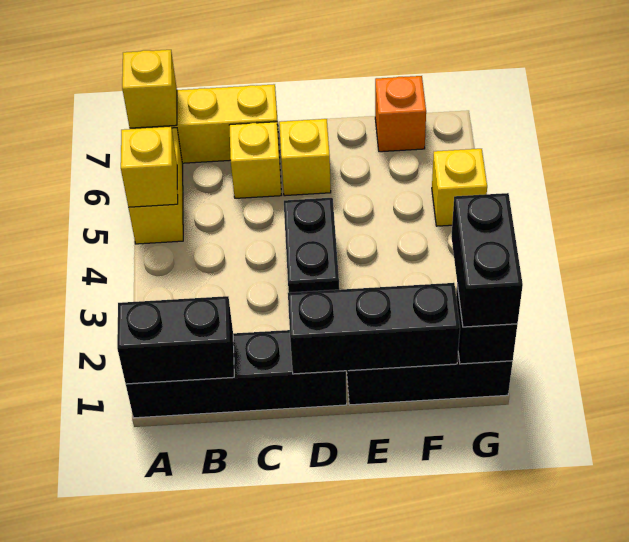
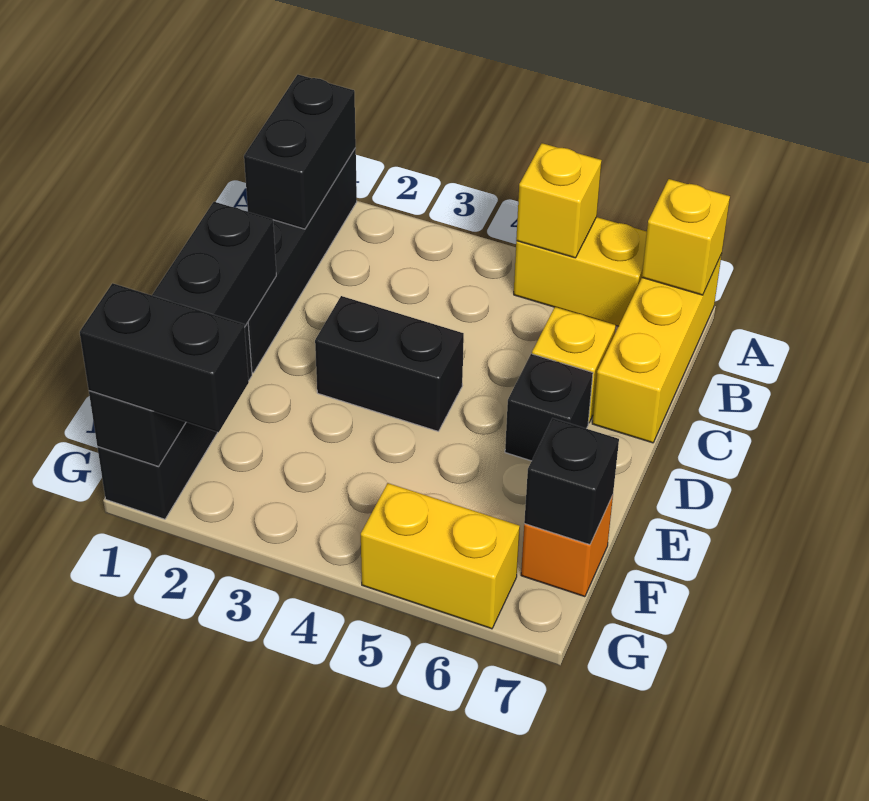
yellow brick D6 level 1 -> black brick D6 level 1
none -> black brick F7 level 2
yellow brick G5 level 1 -> yellow brick G5:G6 level 1

